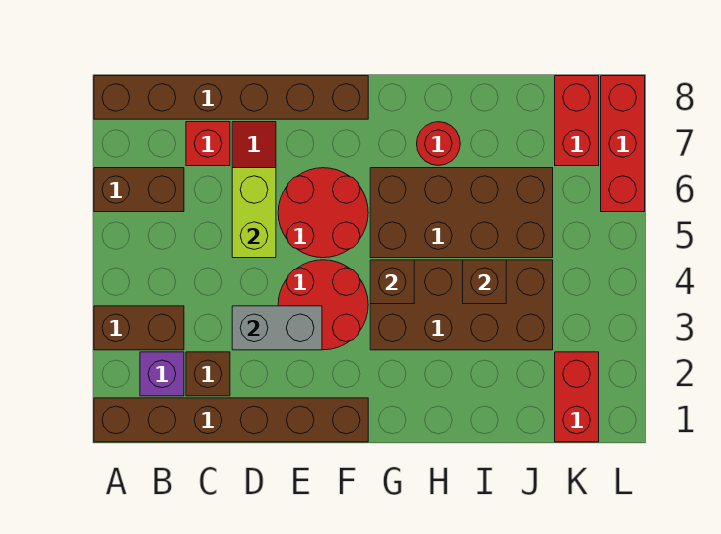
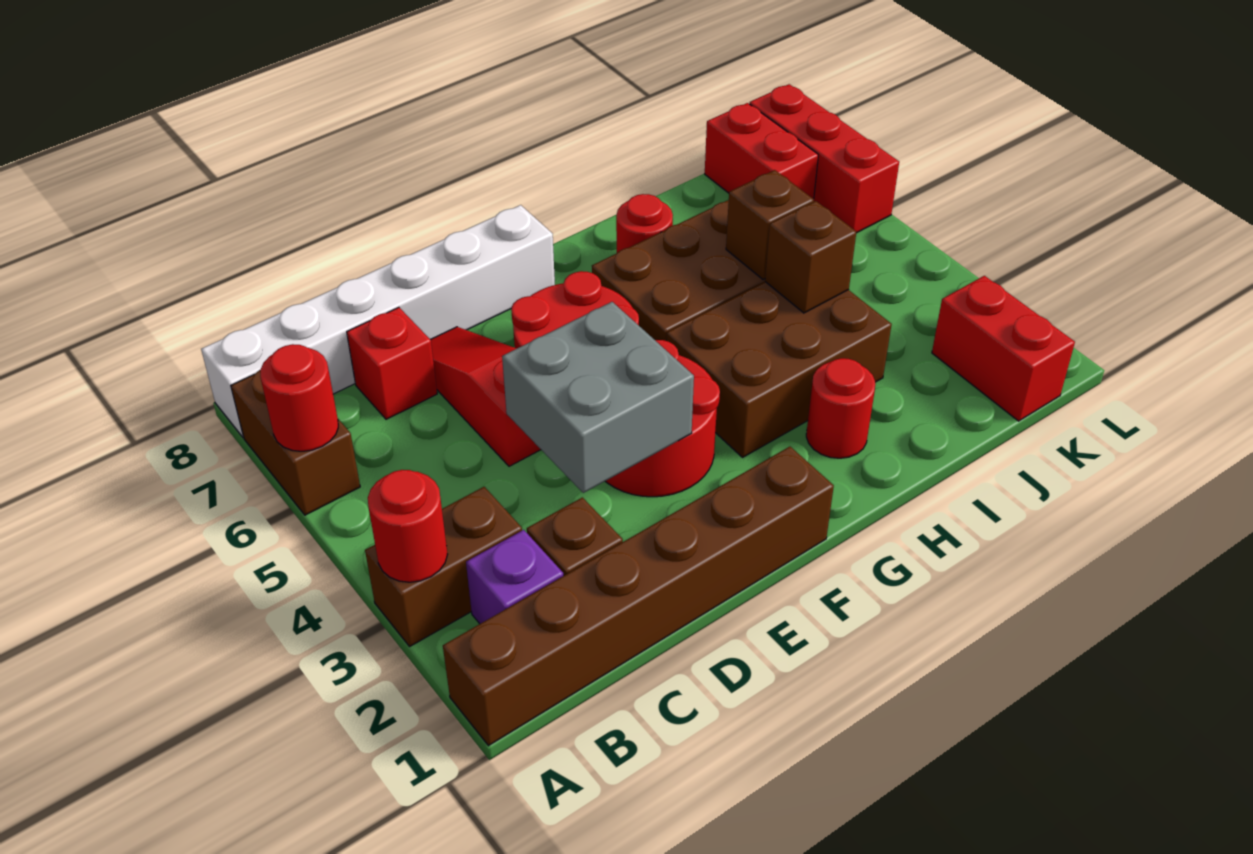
none -> red round brick A3 level 2
brown brick A6:B6 level 1 -> brown brick A6:A7 level 1
none -> red round brick A6 level 2
brown brick A8:F8 level 1 -> white brick A8:F8 level 1
grey brick D3:E3 level 2 -> grey brick D3:E4 level 2
lime brick D5:D6 level 2 -> none
brown brick G3:J4 level 1 -> brown brick G3:I4 level 1
brown brick G4 level 2 -> brown brick I5 level 2
none -> red round brick H2 level 1

